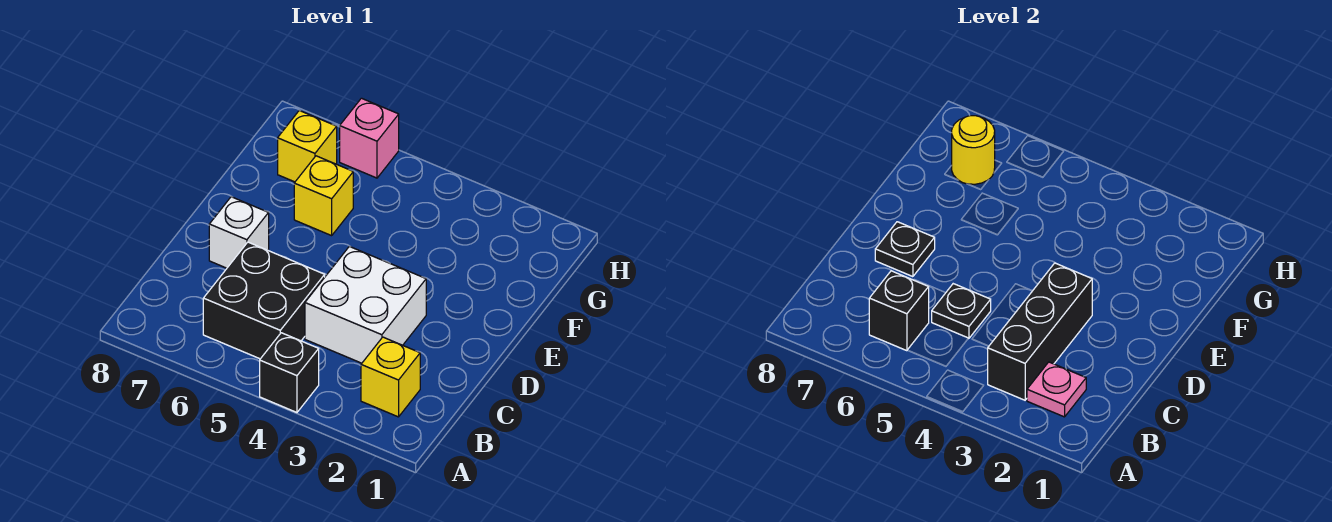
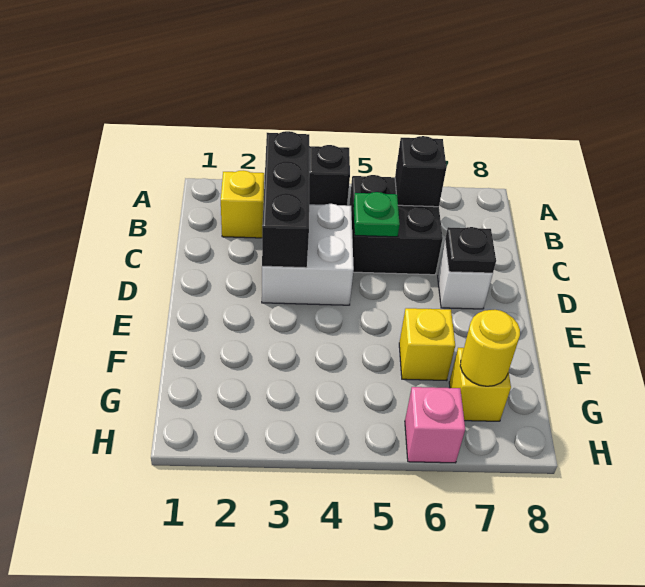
pink plate B2 level 2 -> none
black plate C5 level 2 -> green plate C5 level 2

